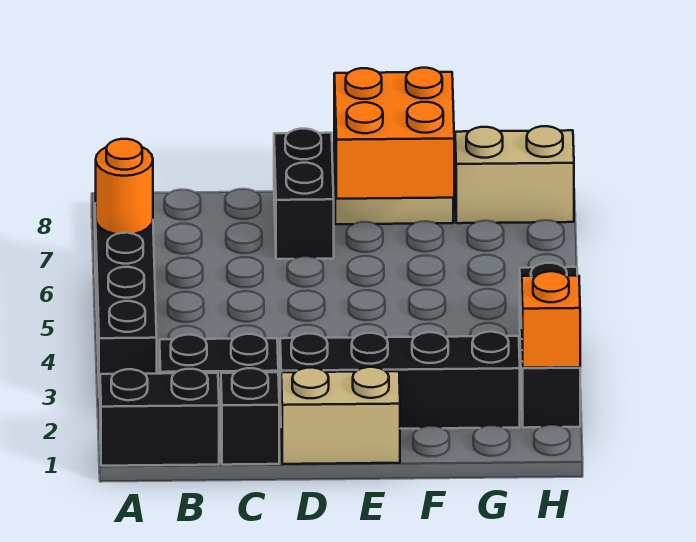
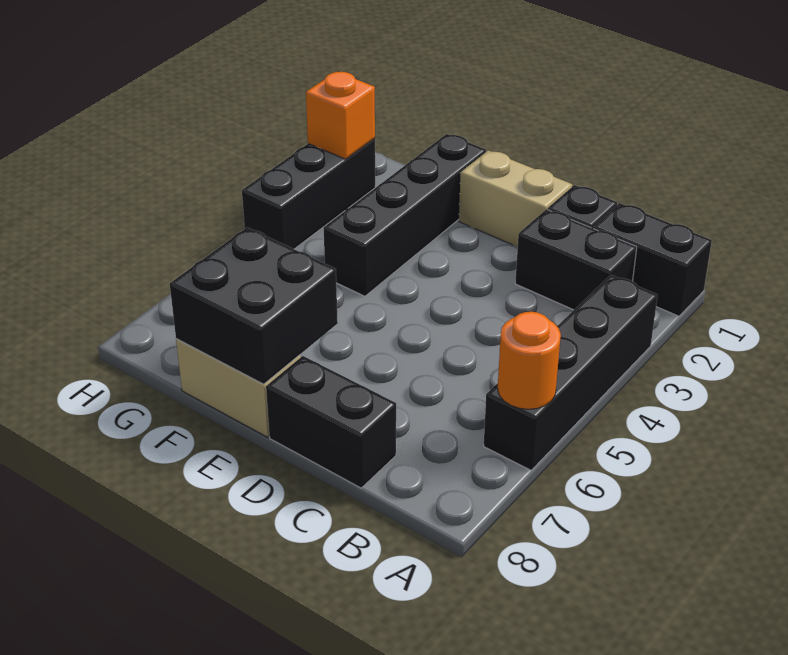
black brick D2:G2 level 1 -> black brick F1:F4 level 1
black brick D7:D8 level 1 -> black brick C8:D8 level 1
orange brick E7:F8 level 2 -> black brick E7:F8 level 2
tan brick G8:H8 level 1 -> none

